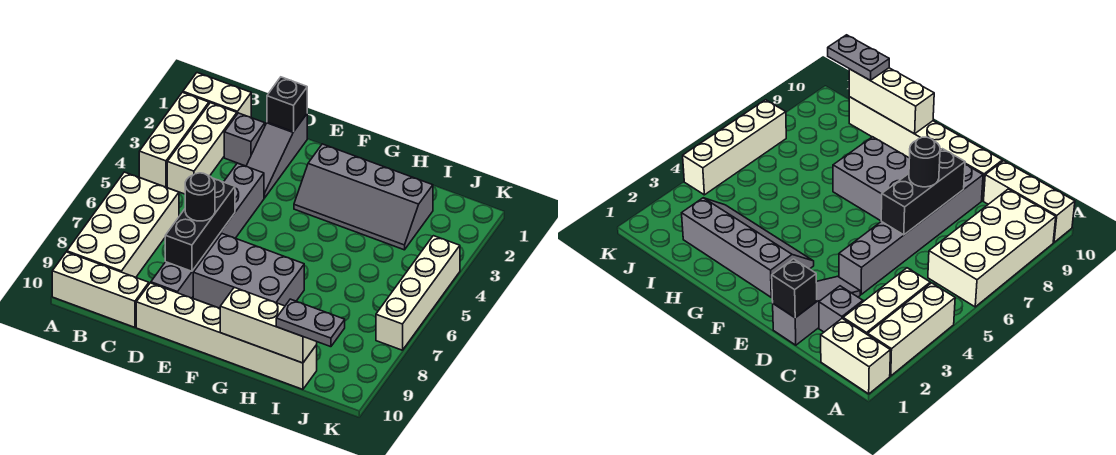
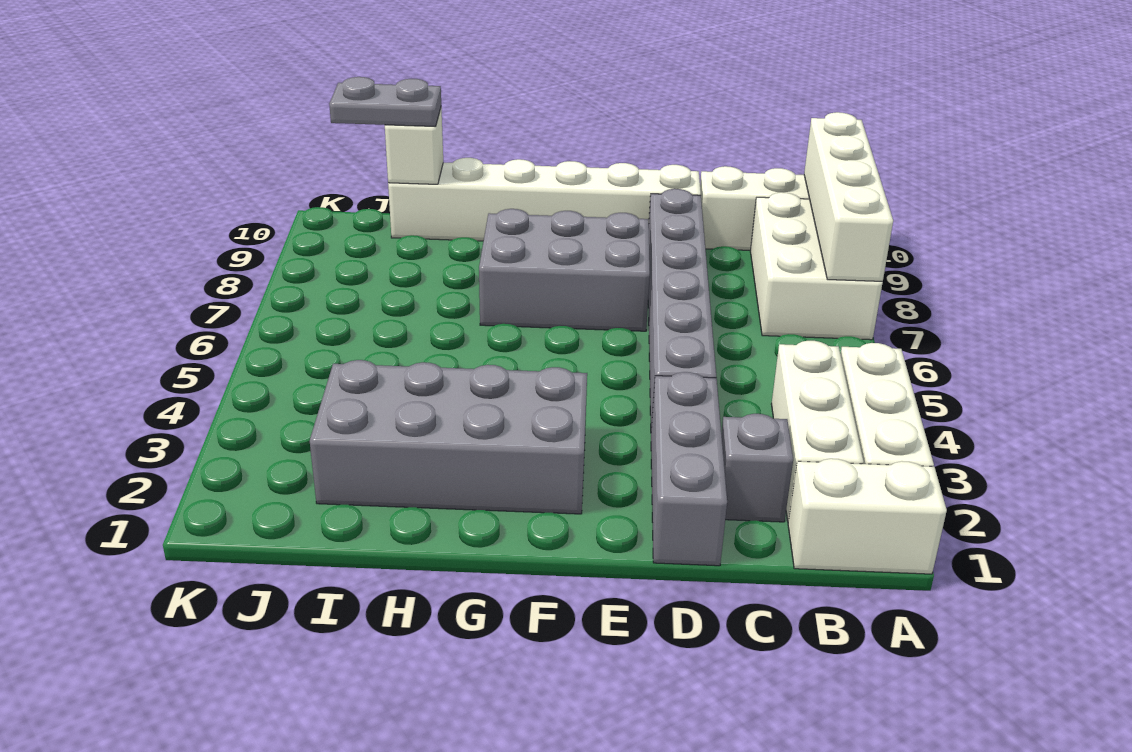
white brick A6:B9 level 1 -> white brick A7:B9 level 1
grey slope D1:D3 level 1 top 1 -> grey brick D1:D3 level 1
black brick D1 level 2 -> none
black brick D6:D8 level 2 -> none
black round brick D7 level 3 -> none
grey slope F2:I3 level 1 top 2 -> grey brick F2:I3 level 1
white brick G10:I10 level 2 -> white brick I10 level 2
white brick K4:K7 level 1 -> white brick A7:A10 level 2

